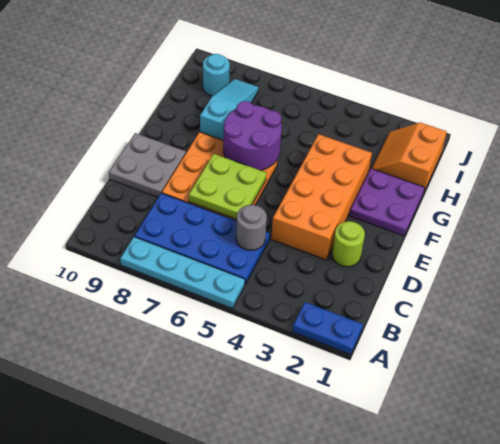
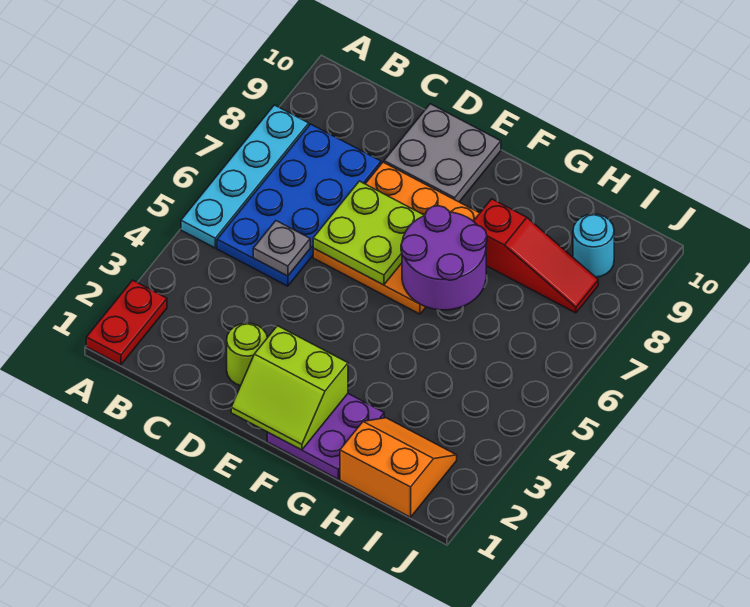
blue plate A1:A2 level 1 -> red plate A1:A2 level 1
grey round brick C5 level 2 -> grey plate C5 level 2
orange brick D3:G4 level 1 -> none
none -> lime slope E1:F2 level 2 top 2
cyan slope G8:I8 level 1 top G -> red slope G8:I8 level 1 top G

